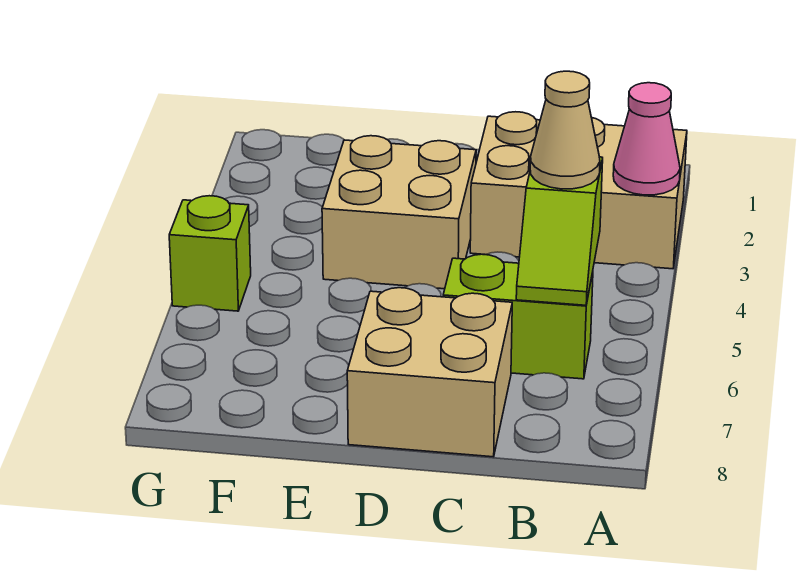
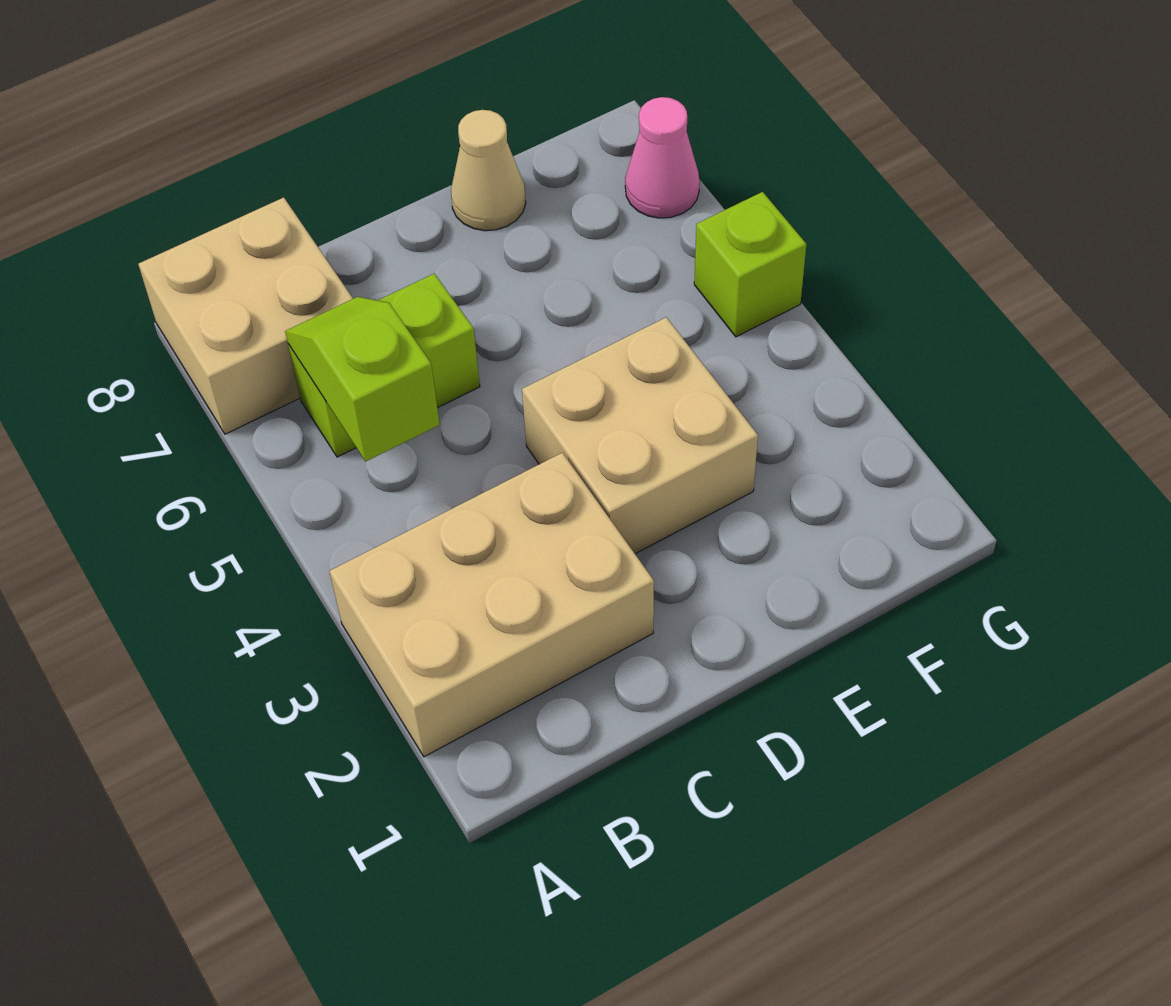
pink cone A3 level 2 -> pink cone G7 level 1
tan cone B5 level 3 -> tan cone E8 level 1
tan brick C7:D8 level 1 -> tan brick A7:B8 level 1

